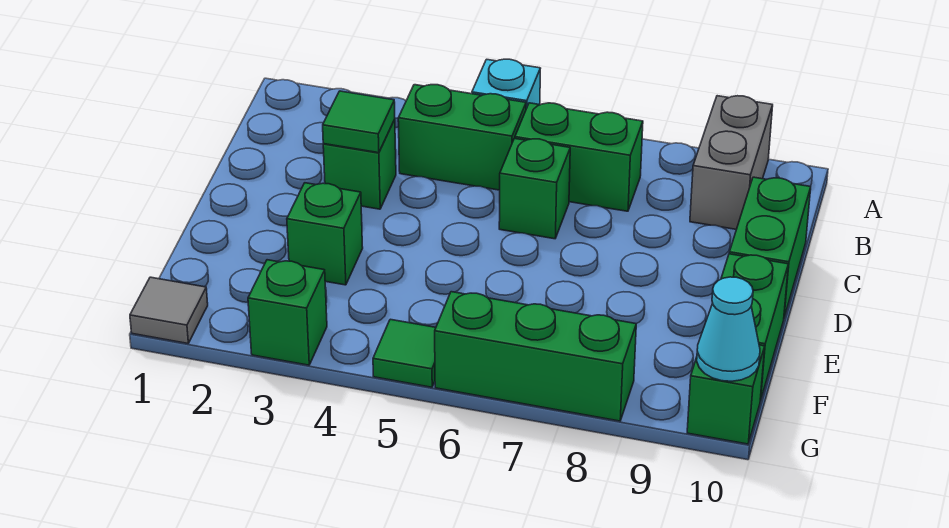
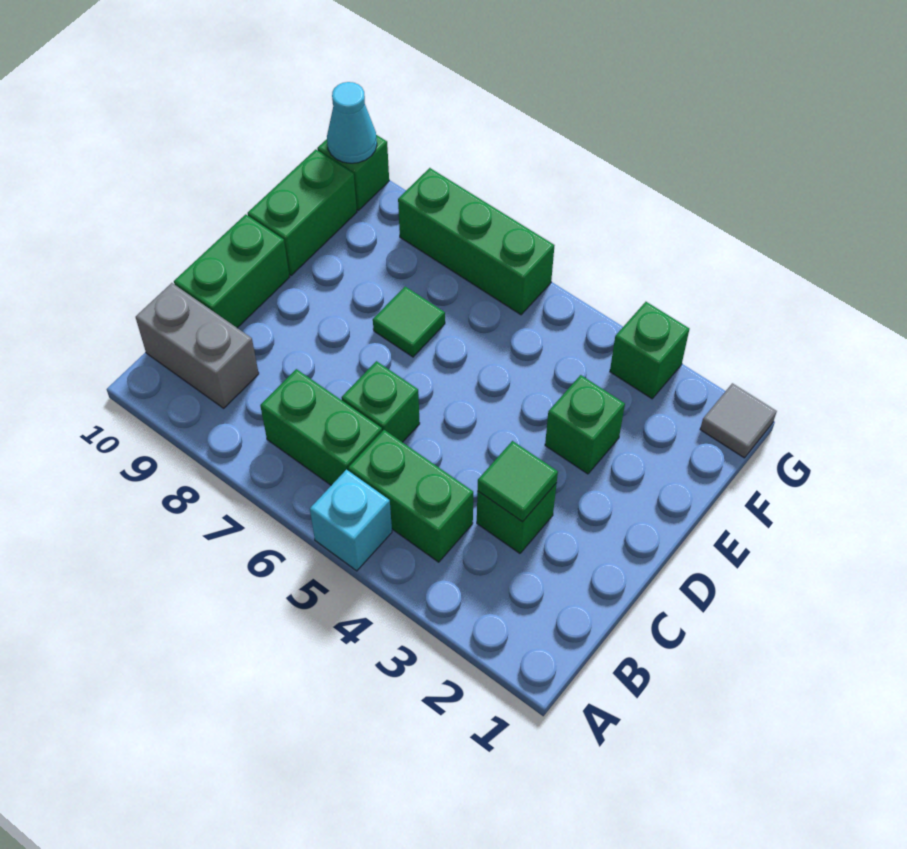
grey brick A9:B9 level 1 -> grey brick B9:B10 level 1
green tile G5 level 1 -> green tile E7 level 1

